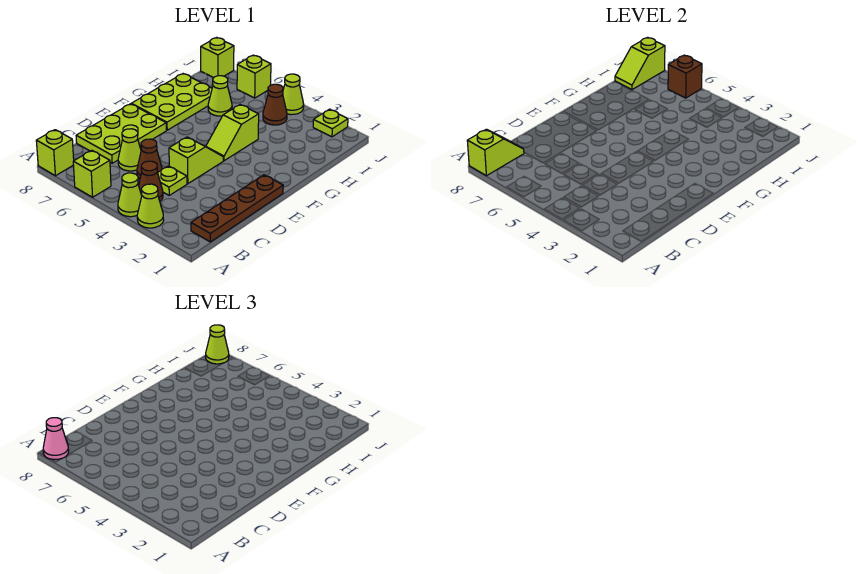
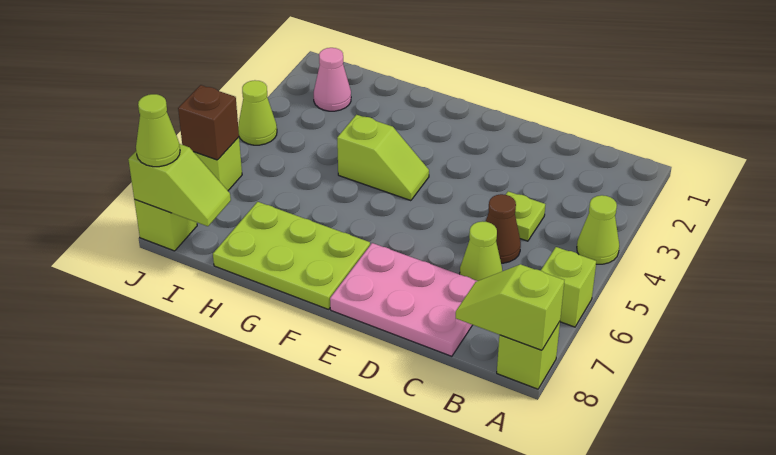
lime cone A3 level 1 -> none
pink cone A8 level 3 -> pink cone I2 level 1
brown plate B1:E1 level 1 -> none
brown cone B4 level 1 -> none
lime plate C7:E8 level 1 -> pink plate C7:E8 level 1
lime slope D4:E4 level 1 top D -> none
lime cone H6 level 1 -> none
brown cone I4 level 1 -> none
lime plate J2 level 1 -> none

